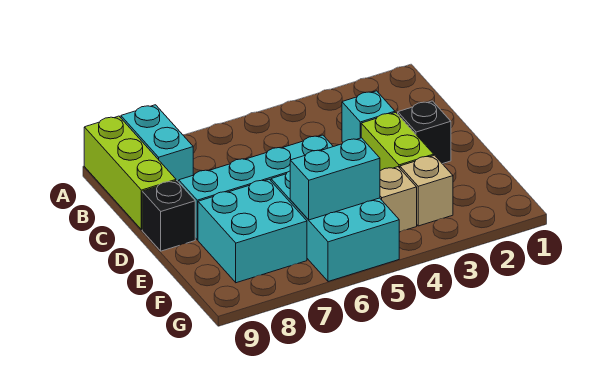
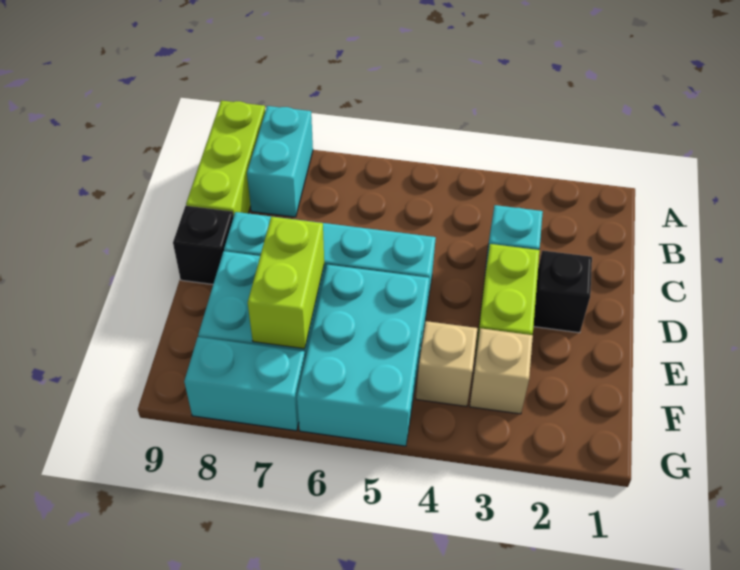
none -> lime brick E7:F7 level 2
cyan brick F5:F6 level 2 -> cyan brick G7:G8 level 1

